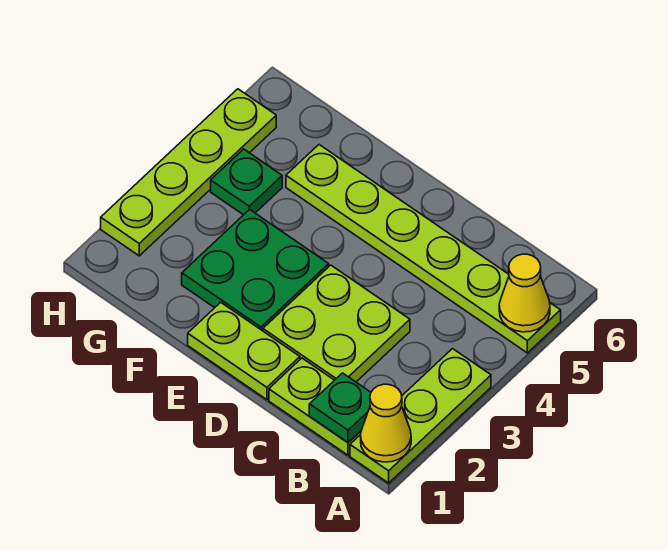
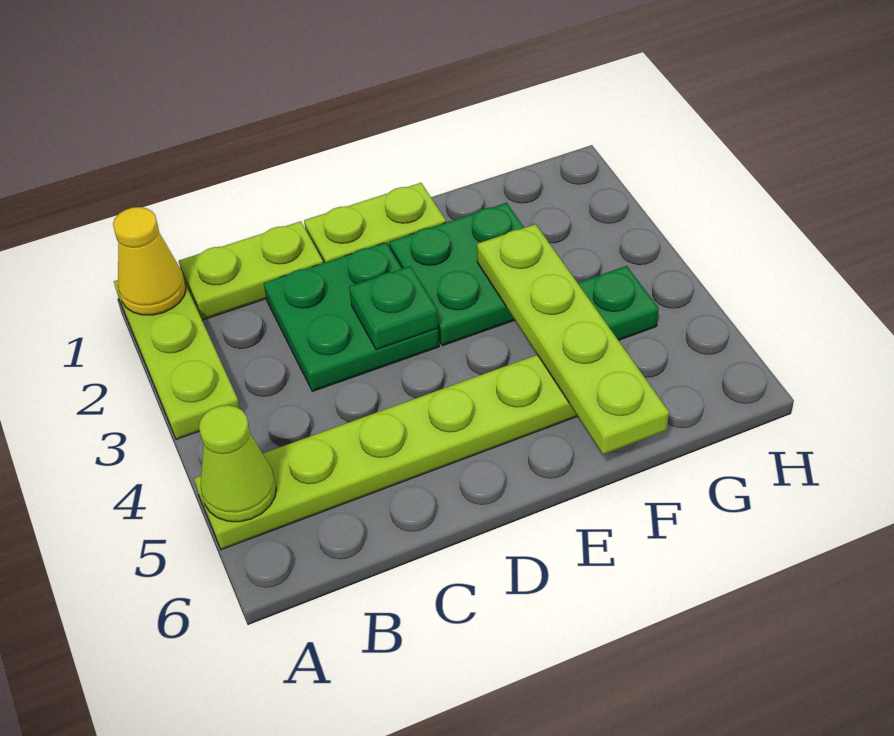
yellow cone A5 level 2 -> lime cone A5 level 2
green plate B1 level 2 -> green plate D3 level 2
lime plate C2:D3 level 1 -> green plate C2:D3 level 1
lime plate H2:H5 level 1 -> lime plate F3:F6 level 2

